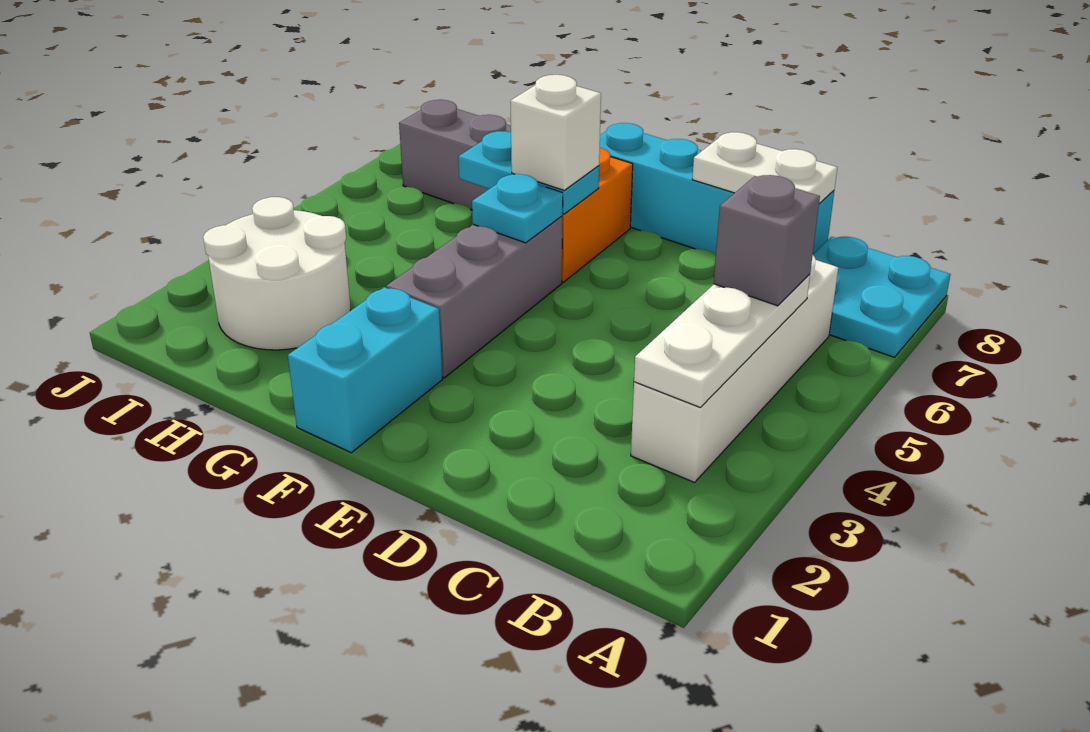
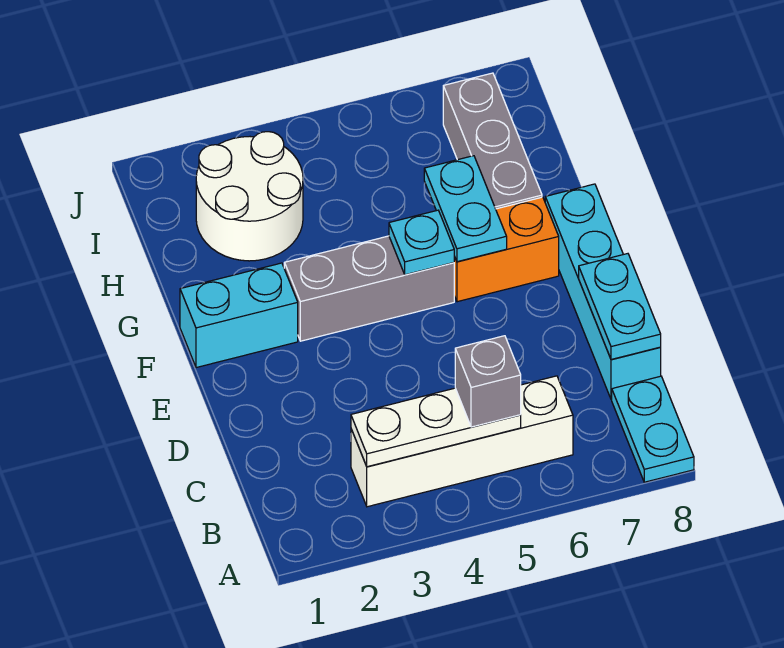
cyan plate A7:B8 level 1 -> cyan plate A8:B8 level 1
white plate C8:D8 level 2 -> cyan plate C8:D8 level 2
white brick F6 level 3 -> none

